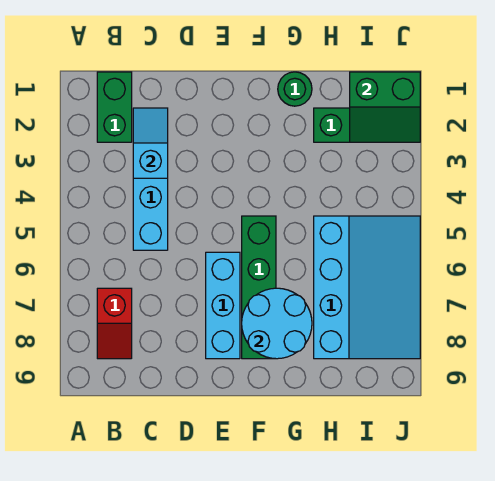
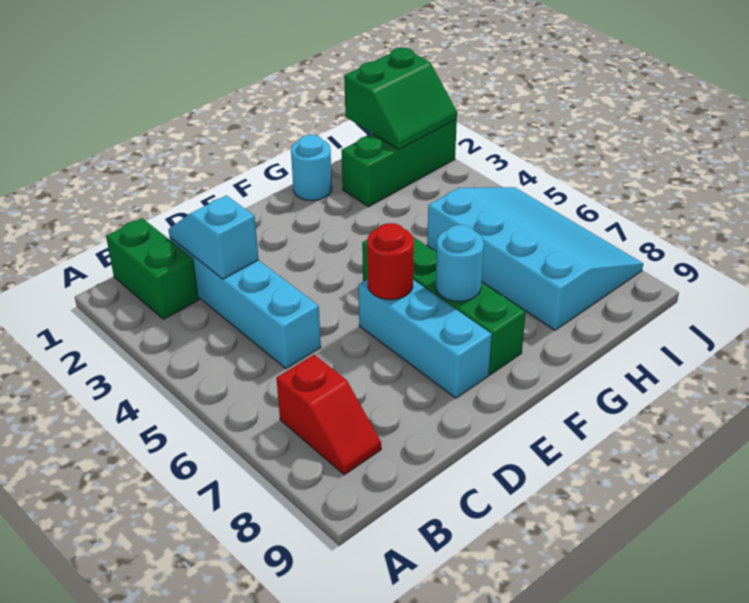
none -> red round brick E6 level 2
cyan round brick F7:G8 level 2 -> cyan round brick F7 level 2
green round brick G1 level 1 -> cyan round brick G1 level 1

